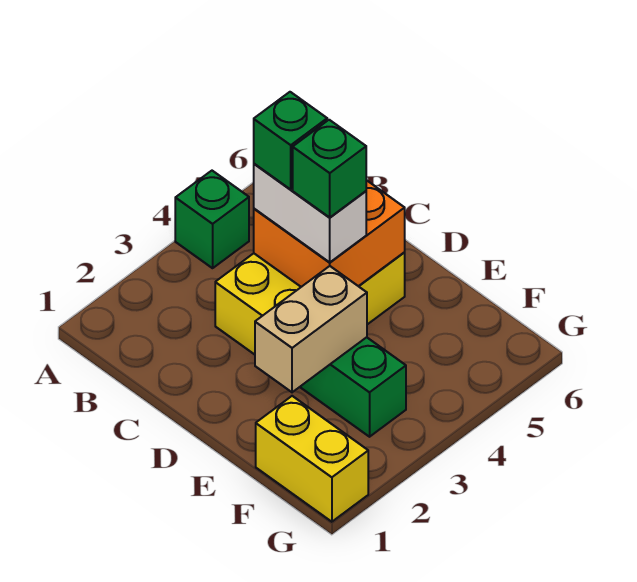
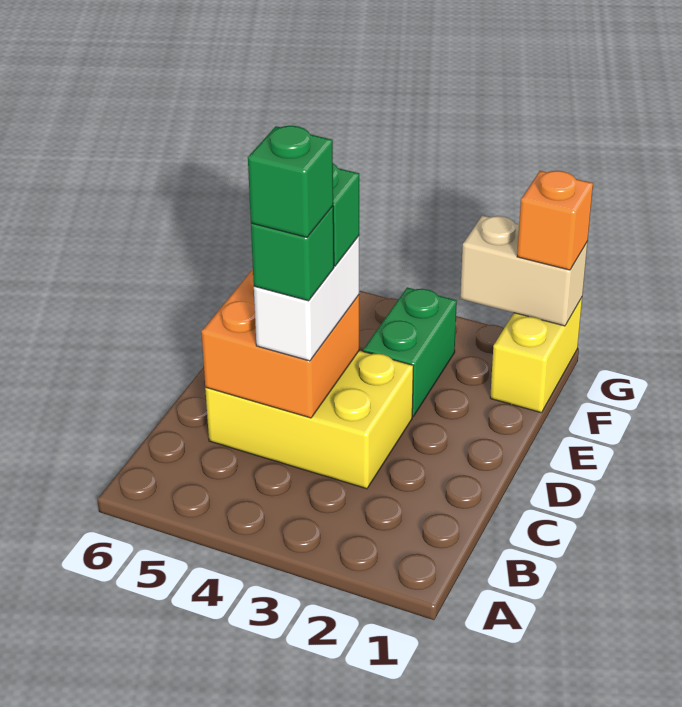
green brick A4 level 1 -> green brick C4 level 5
tan brick E2:E3 level 2 -> tan brick G1:G2 level 2
none -> orange brick G1 level 3

